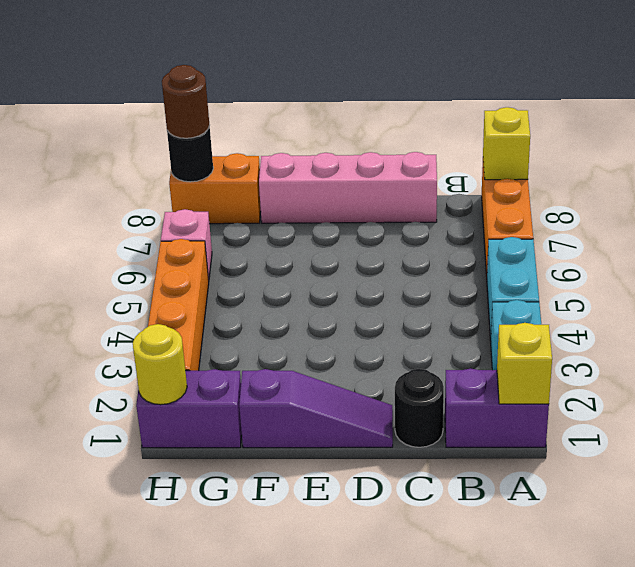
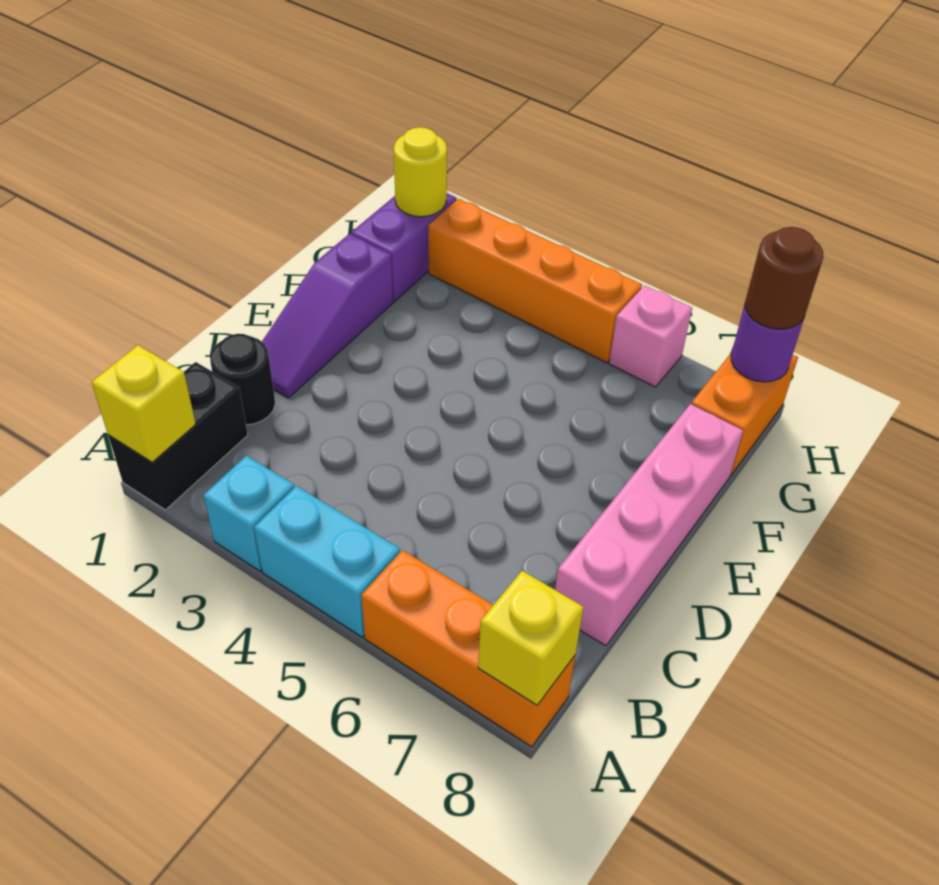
purple brick A1:B1 level 1 -> black brick A1:B1 level 1
black round brick H8 level 2 -> purple round brick H8 level 2

